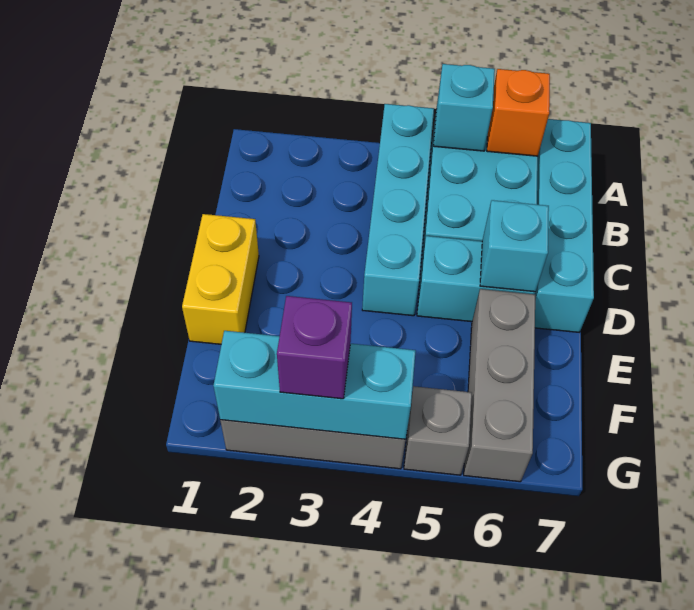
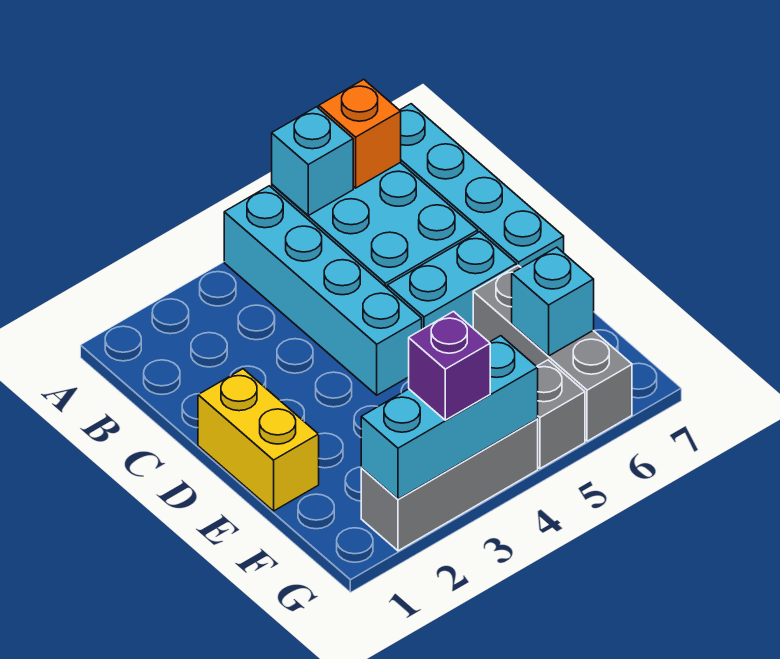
cyan brick D6 level 2 -> cyan brick F6 level 2

